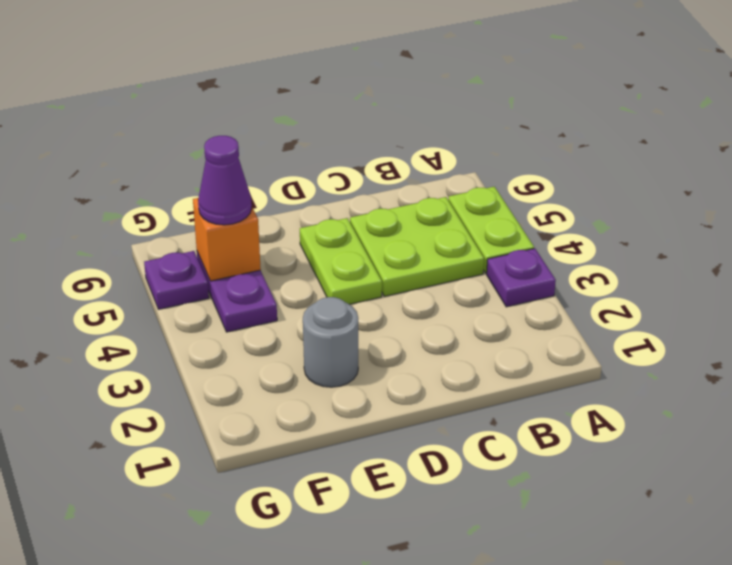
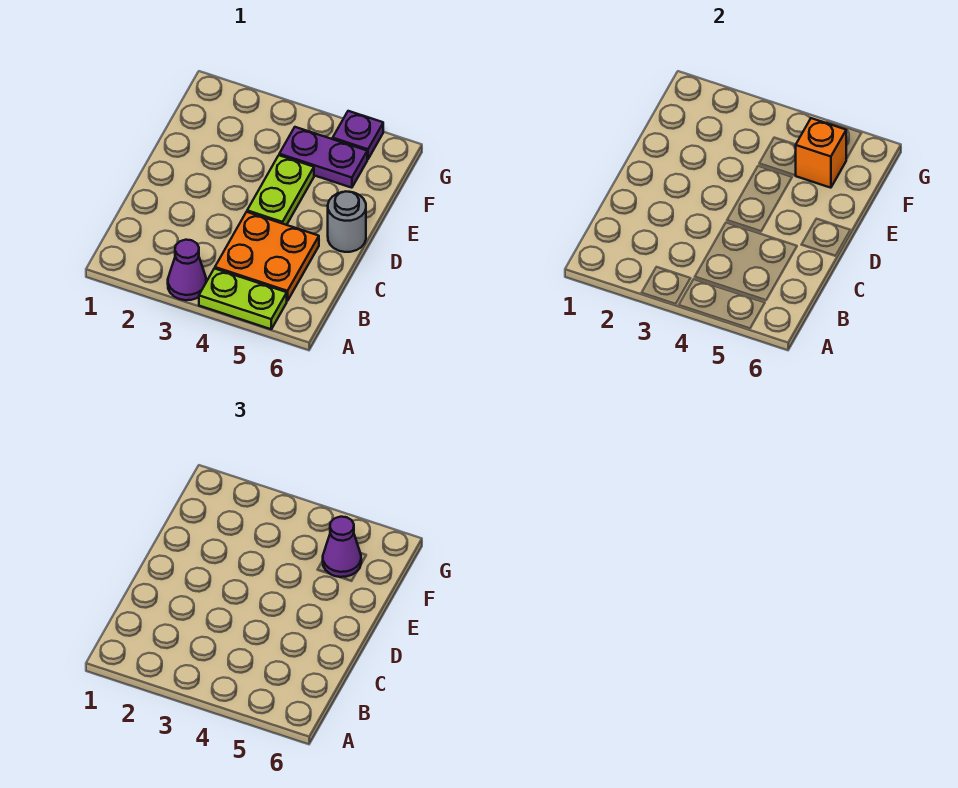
purple plate A3 level 1 -> purple cone A3 level 1
lime plate B4:C5 level 1 -> orange plate B4:C5 level 1
lime plate D4:D5 level 1 -> lime plate D4:E4 level 1
grey round brick E2 level 1 -> grey round brick D6 level 1

